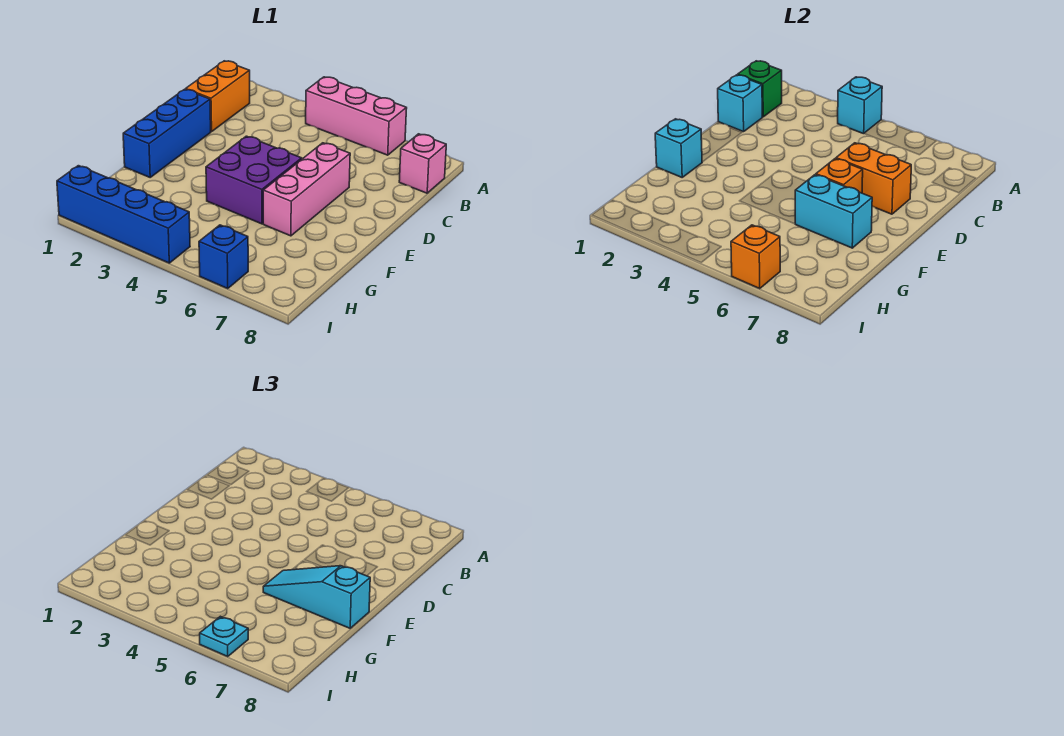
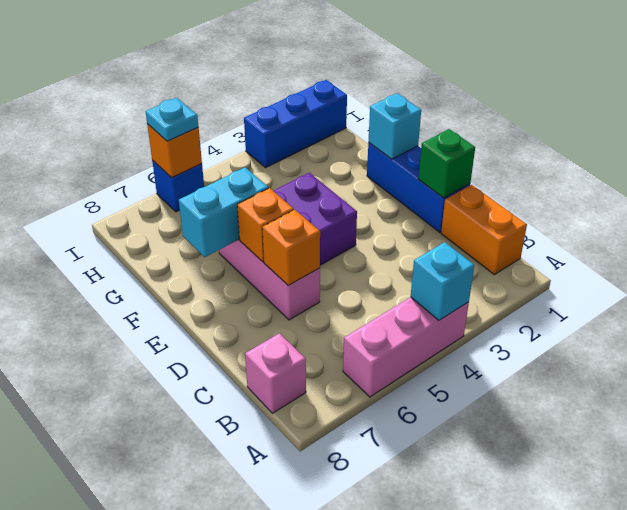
green brick B1 level 2 -> green brick D1 level 2
cyan brick C1 level 2 -> none
orange brick D6:D7 level 2 -> orange brick D6 level 2
cyan slope F6:F8 level 3 top 8 -> none
blue brick I1:I4 level 1 -> blue brick I1:I3 level 1

